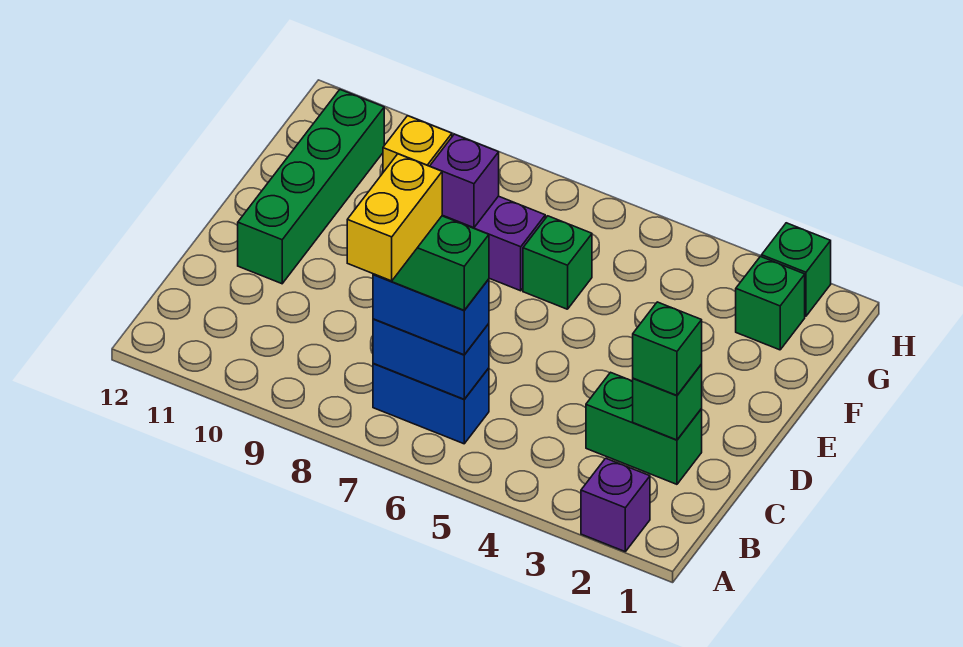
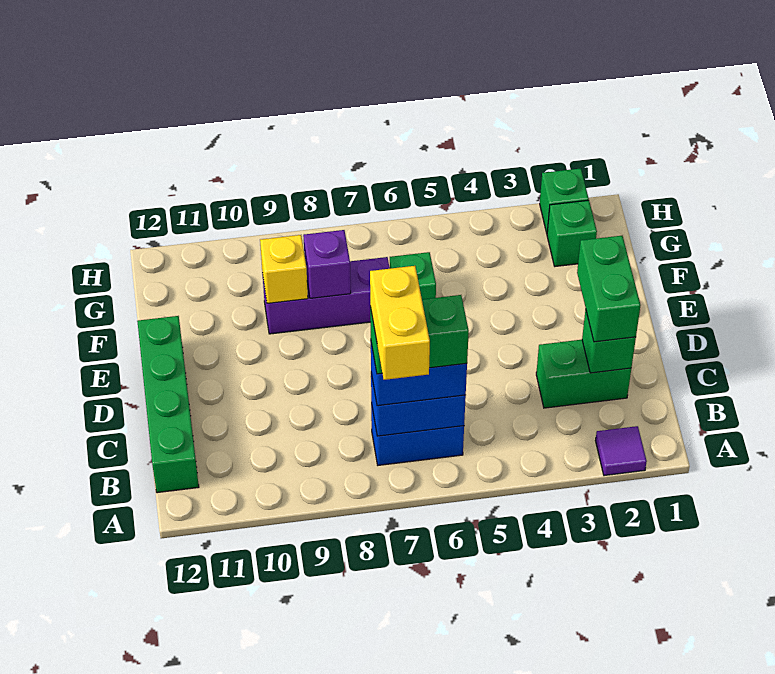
purple brick A2 level 1 -> purple tile A2 level 1
green brick C2 level 3 -> green brick C2:D2 level 3
green brick D11:G11 level 1 -> green brick B12:E12 level 1

